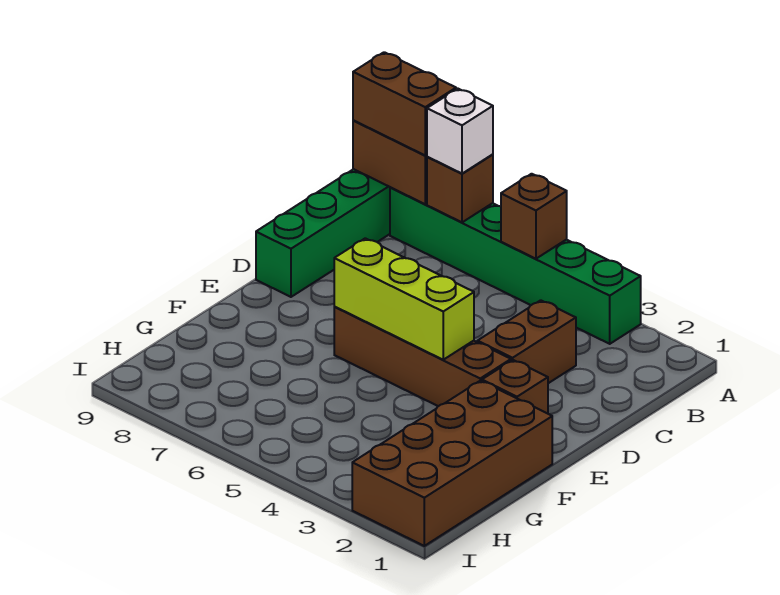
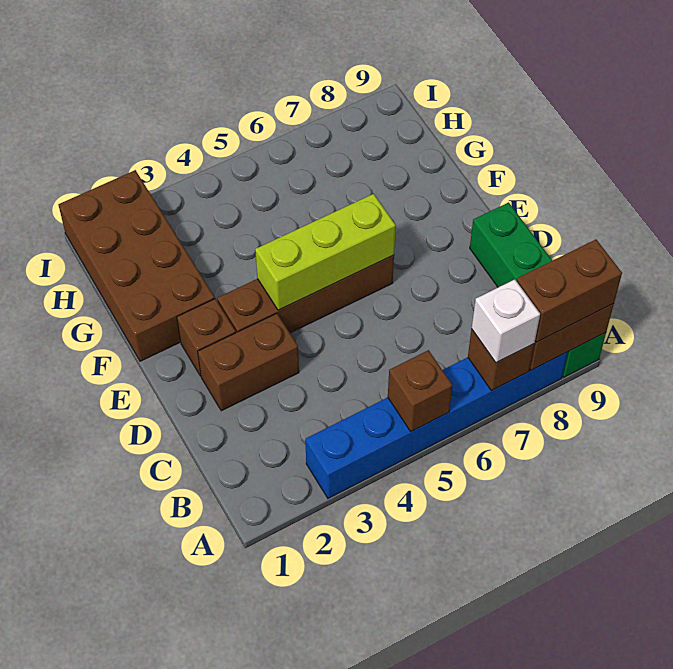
green brick A3:A8 level 1 -> blue brick A3:A8 level 1
brown brick C3:D3 level 1 -> brown brick D2:D3 level 1

